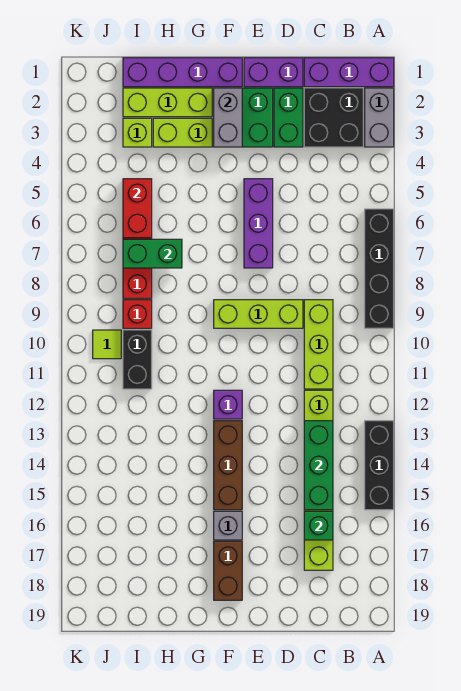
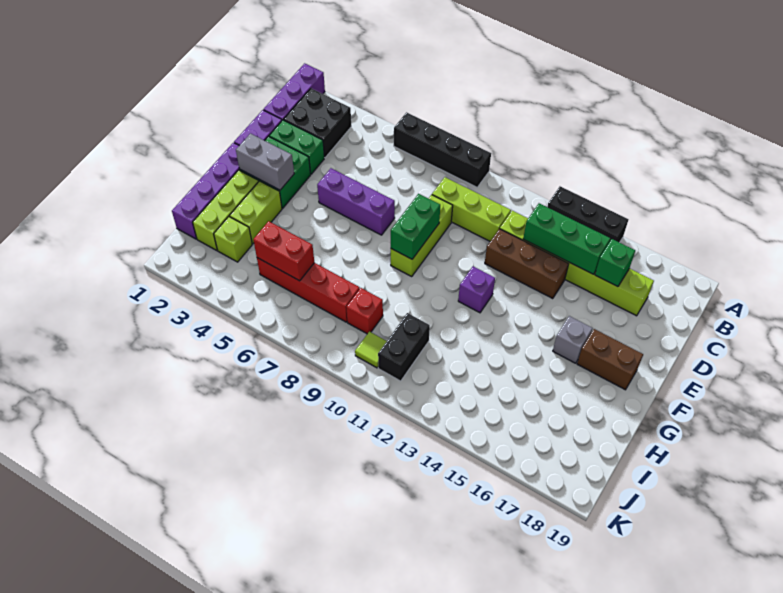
grey brick A2:A3 level 1 -> none
brown brick F13:F15 level 1 -> brown brick D12:D14 level 1
green brick H7:I7 level 2 -> green brick E9:F9 level 2
black brick I10:I11 level 1 -> black brick I11:J11 level 1

